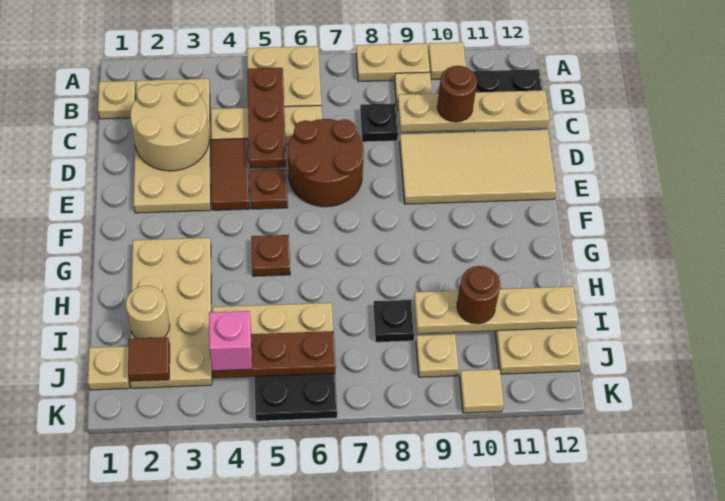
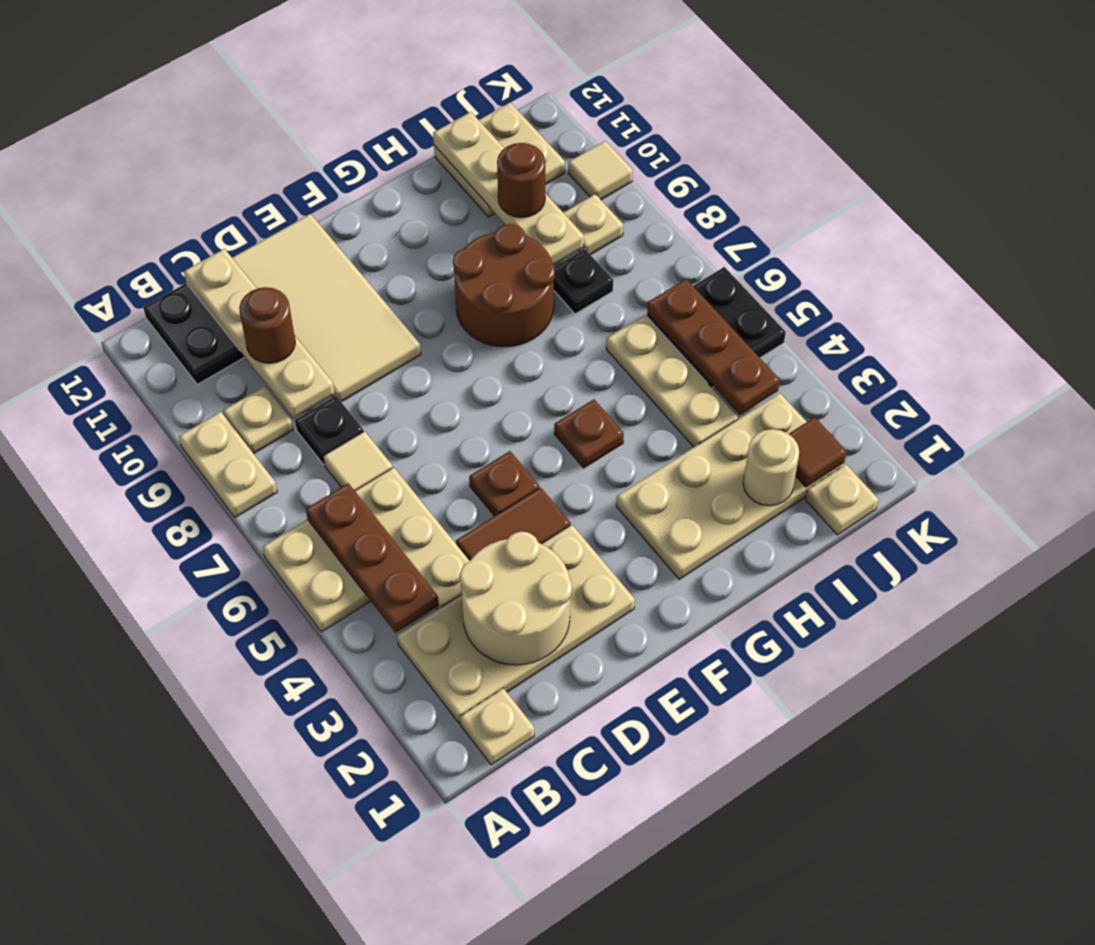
tan tile A10 level 1 -> tan tile C7 level 1
brown plate B5:D5 level 2 -> brown plate B4:B6 level 2
brown round brick D6:E7 level 1 -> brown round brick G8:H9 level 1
pink brick J4 level 3 -> none

